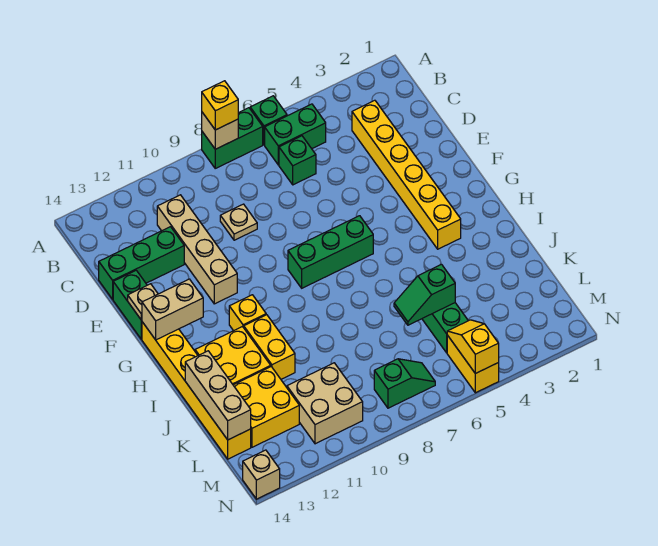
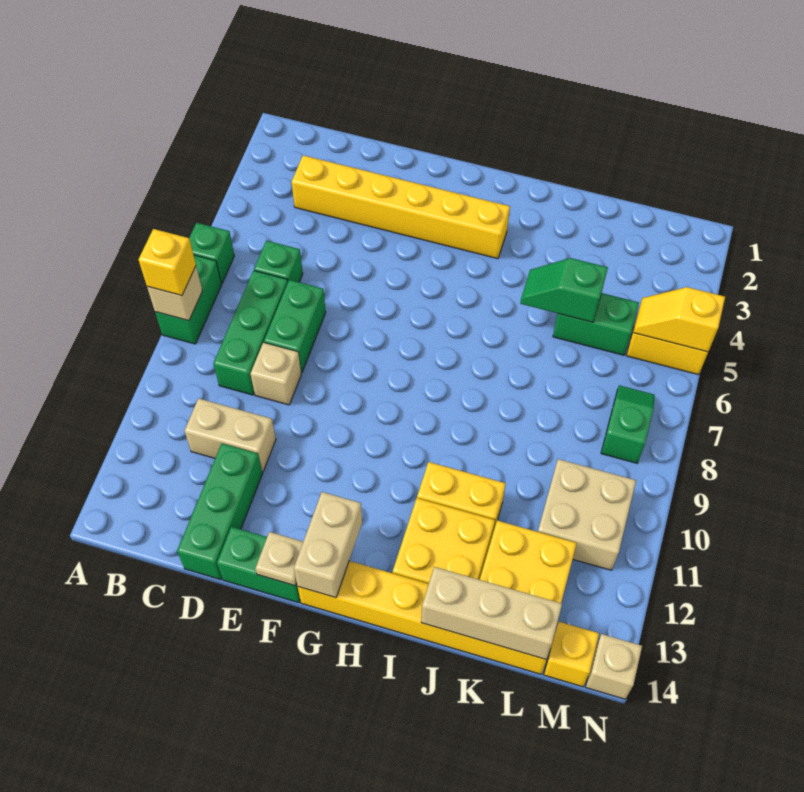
green brick B5:B6 level 1 -> green brick D7:D8 level 1
tan brick C11:F11 level 1 -> tan brick C11:D11 level 1
tan plate D9 level 1 -> tan brick D9 level 1
green brick G6:G8 level 1 -> green brick C7:C9 level 1
yellow brick H11 level 1 -> yellow brick M14 level 1
green slope K5:K6 level 2 top 5 -> green slope J5:K5 level 2 top K

